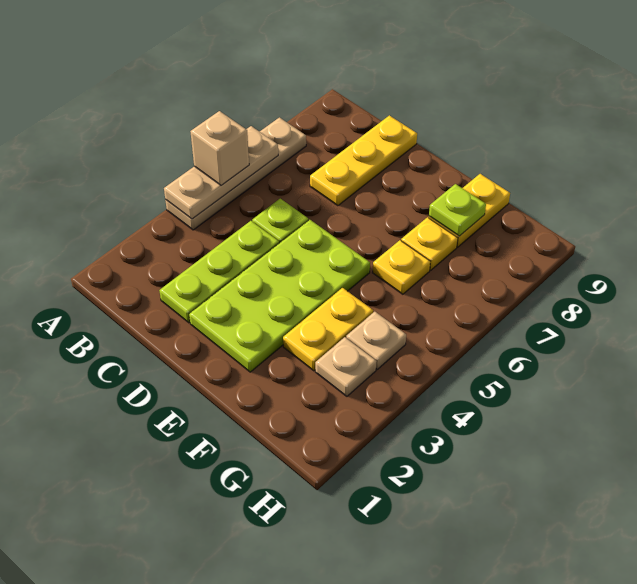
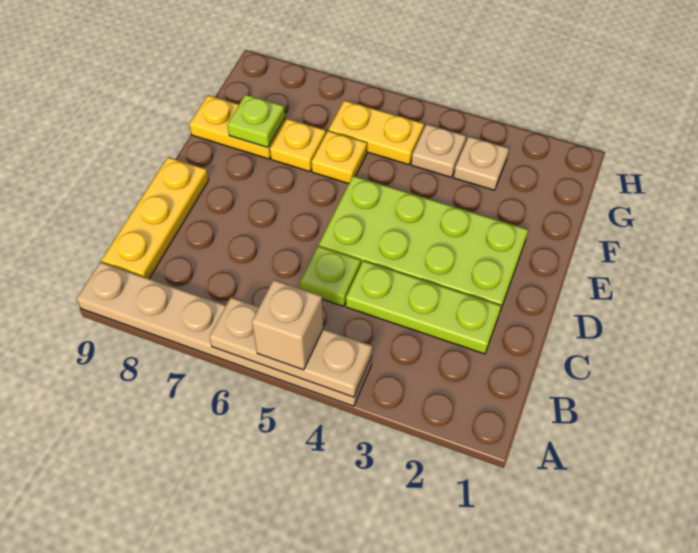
tan plate A4:A7 level 1 -> tan plate A4:A9 level 1
yellow plate C7:C9 level 1 -> yellow plate B9:D9 level 1
yellow plate F3:F4 level 1 -> yellow plate G5:G6 level 1

